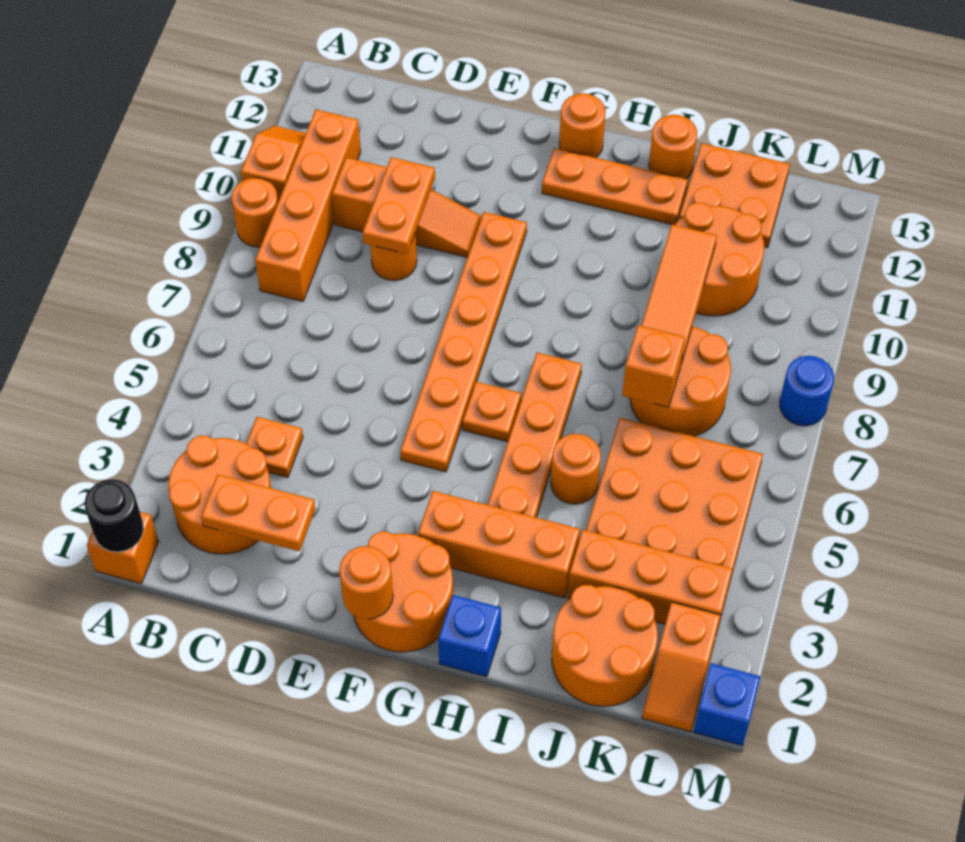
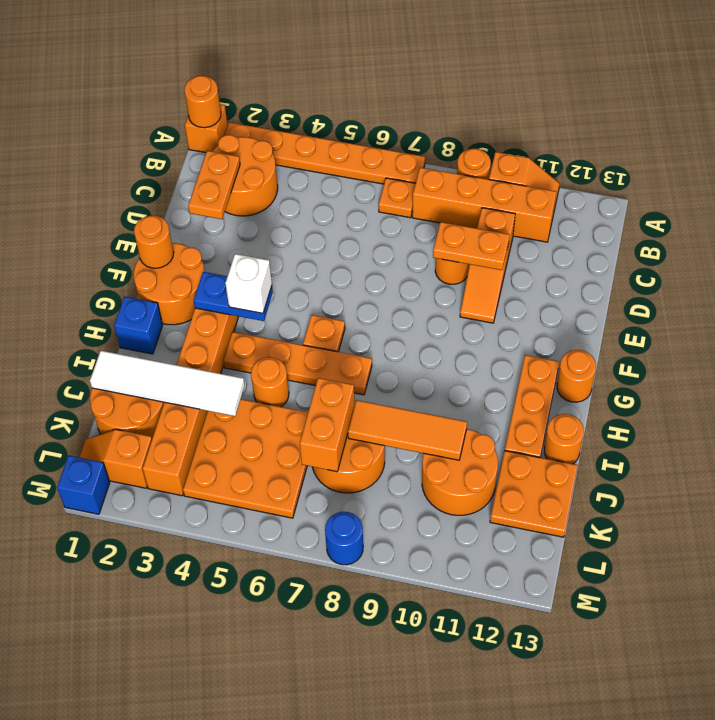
black round brick A1 level 2 -> orange round brick A1 level 2
orange plate C4 level 1 -> orange plate B7 level 1
orange plate F5:F10 level 1 -> orange plate A2:A7 level 1
none -> blue plate G3:G4 level 2
none -> white brick G4 level 3
none -> white tile J1:J4 level 2
orange brick J7 level 2 -> orange brick J7:K7 level 2

